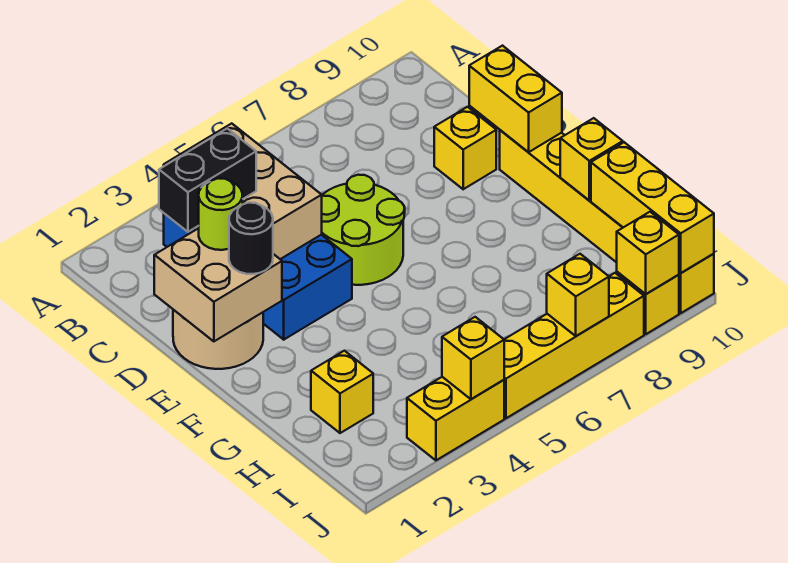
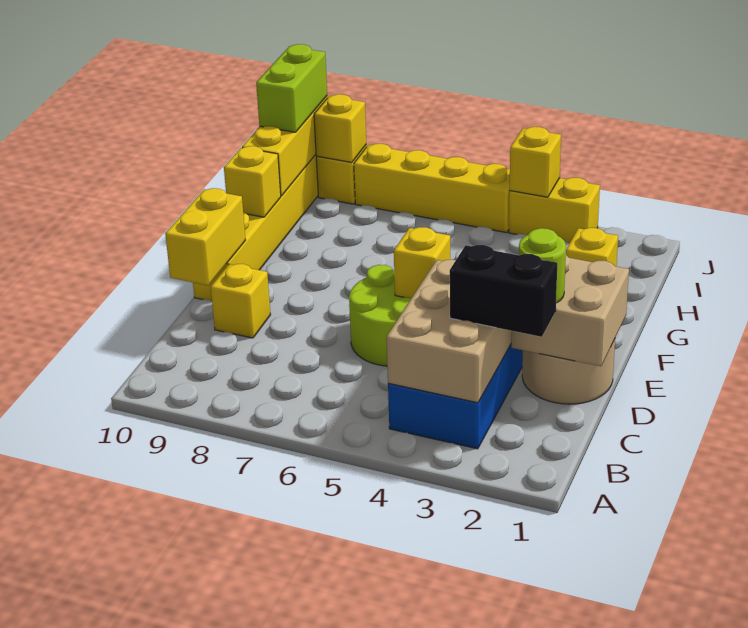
black round brick E2 level 3 -> none
none -> lime brick I10:J10 level 3
yellow brick J7 level 2 -> yellow brick E5 level 2

